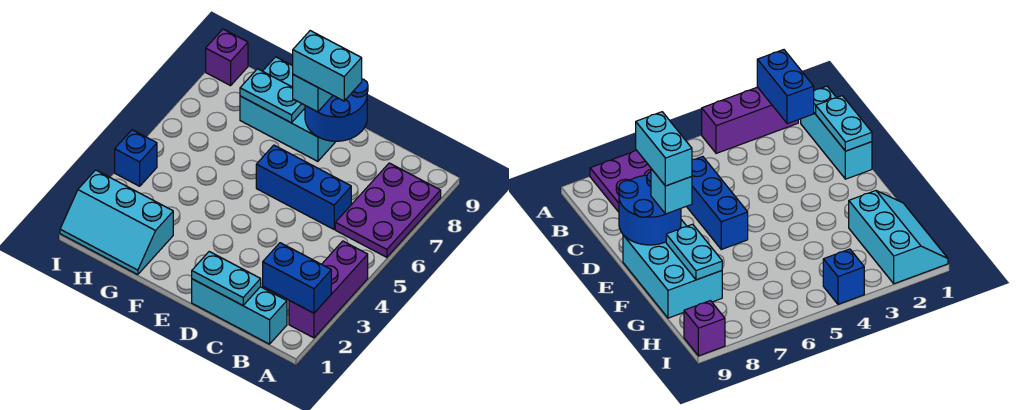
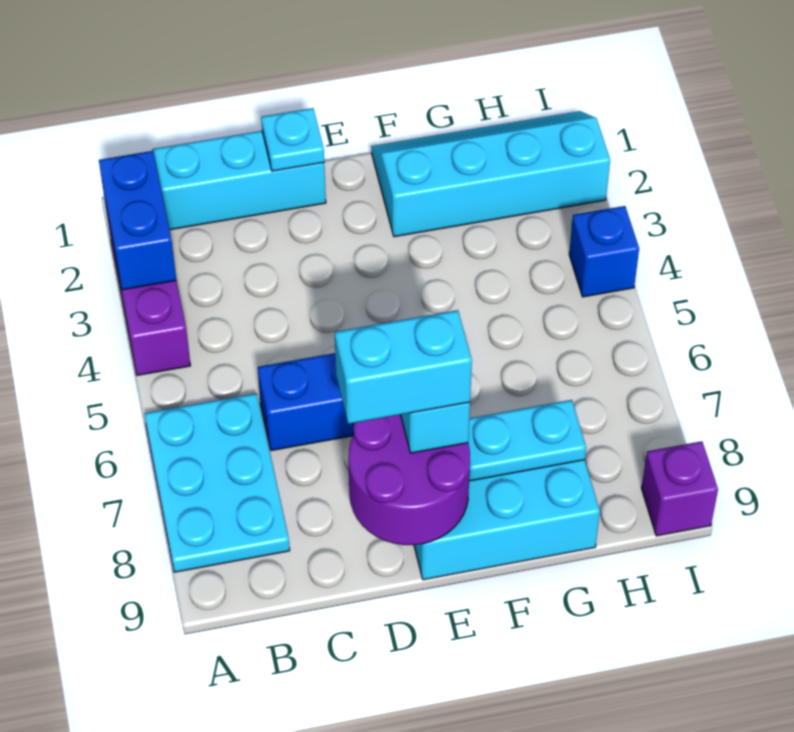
blue brick A2:B2 level 2 -> blue brick A2:A3 level 2
purple plate A6:B8 level 1 -> cyan plate A6:B8 level 1
cyan plate C1:D1 level 2 -> cyan plate D1 level 2
blue round brick D8:E9 level 2 -> purple round brick D8:E9 level 2
cyan slope G1:I2 level 1 top 2 -> cyan slope F1:I2 level 1 top 2

